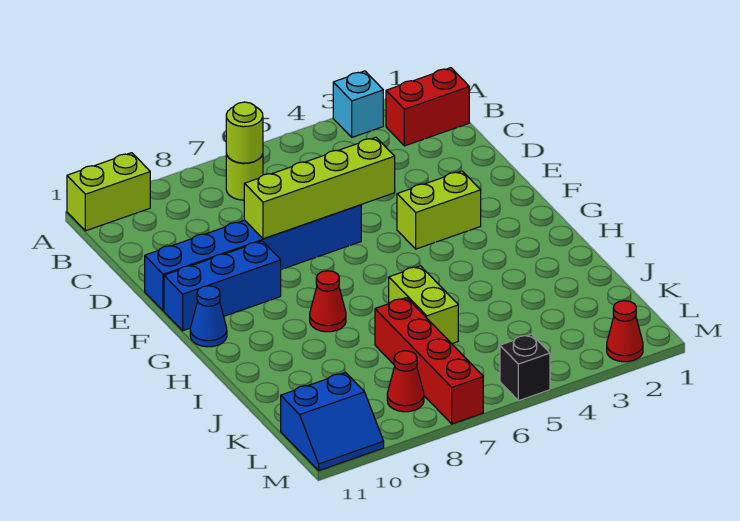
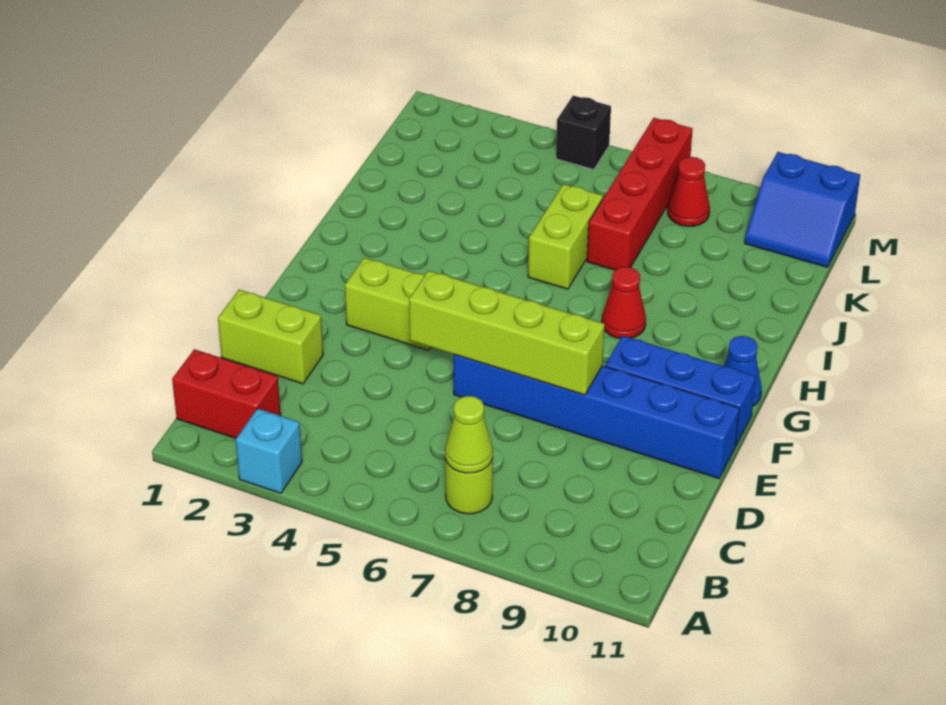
lime brick A10:A11 level 1 -> lime brick D1:D2 level 1
lime round brick B7 level 2 -> lime cone B7 level 2
blue slope L10:M11 level 1 top L -> blue slope L10:M11 level 1 top M
red cone M2 level 1 -> none

